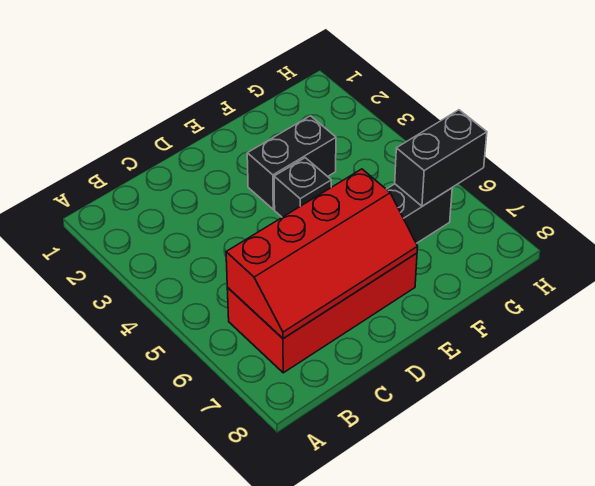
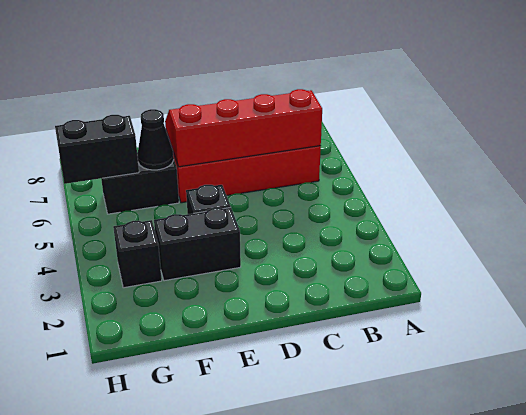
none -> black cone F6 level 2
none -> black brick G3 level 1

